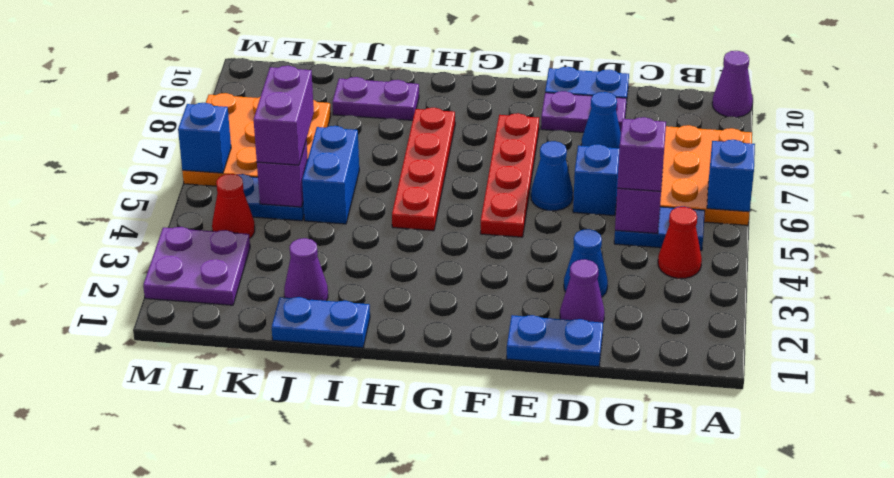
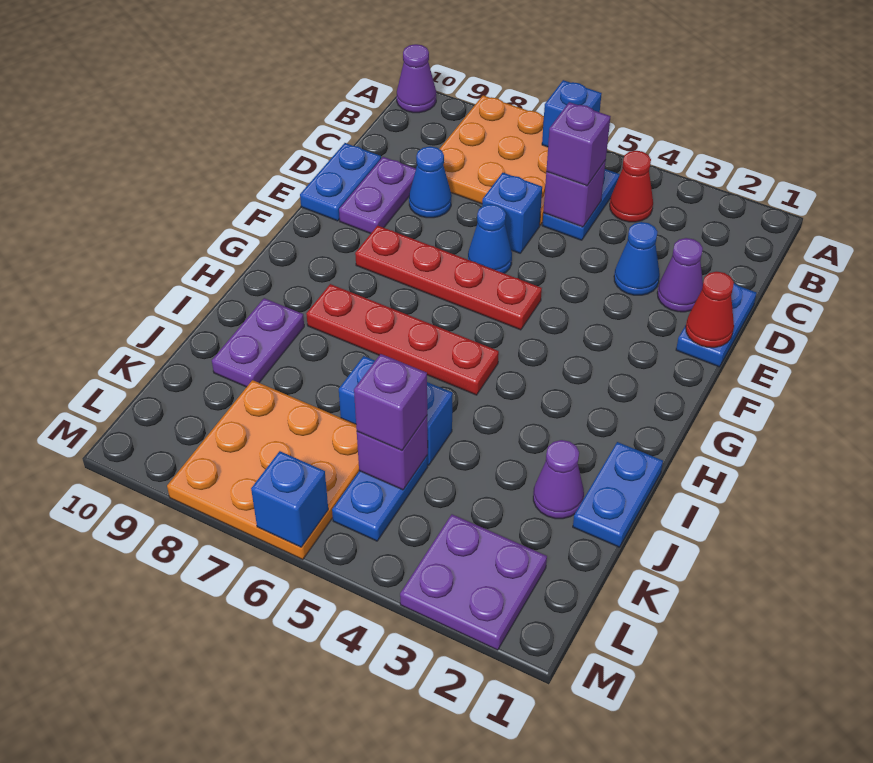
purple brick K5:K6 level 3 -> purple brick K5 level 3
red cone L4 level 1 -> red cone E1 level 2

